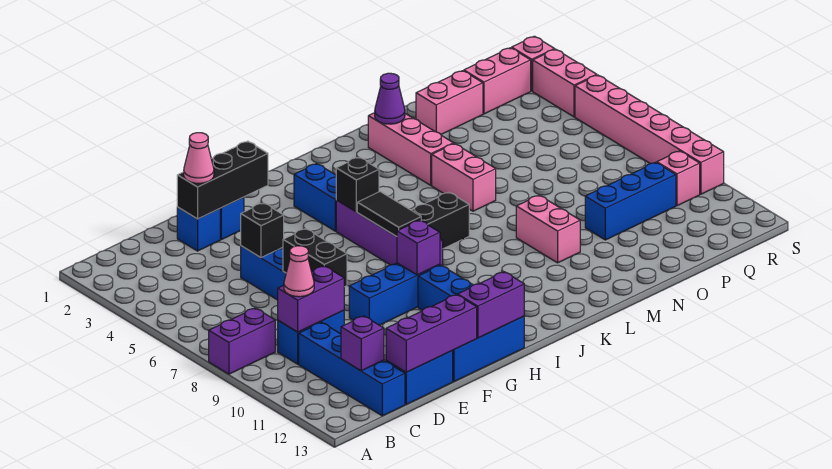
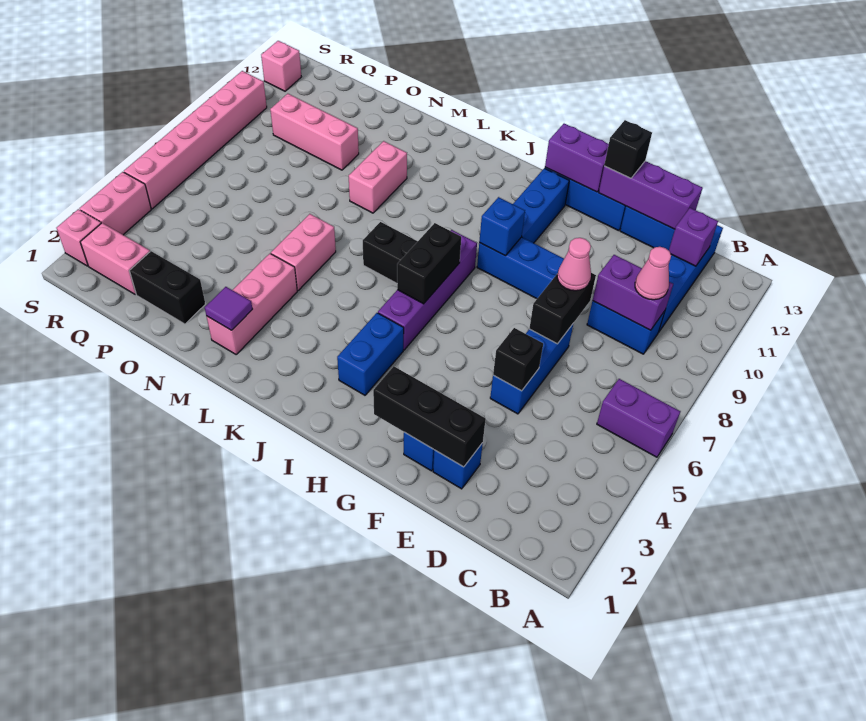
purple brick A8:B8 level 1 -> purple brick A6:B6 level 1
pink cone E2 level 3 -> pink cone E8 level 3
purple brick H9 level 2 -> blue brick H9 level 2
black brick I5 level 2 -> black brick F13 level 3
black tile I6:I7 level 2 -> black brick I6:I7 level 2
purple cone M2 level 2 -> purple tile M2 level 2
pink brick O2:P2 level 1 -> black brick O2:P2 level 1
blue brick O10:Q10 level 1 -> pink brick O10:Q10 level 1
pink brick R10 level 1 -> pink brick S12 level 1

